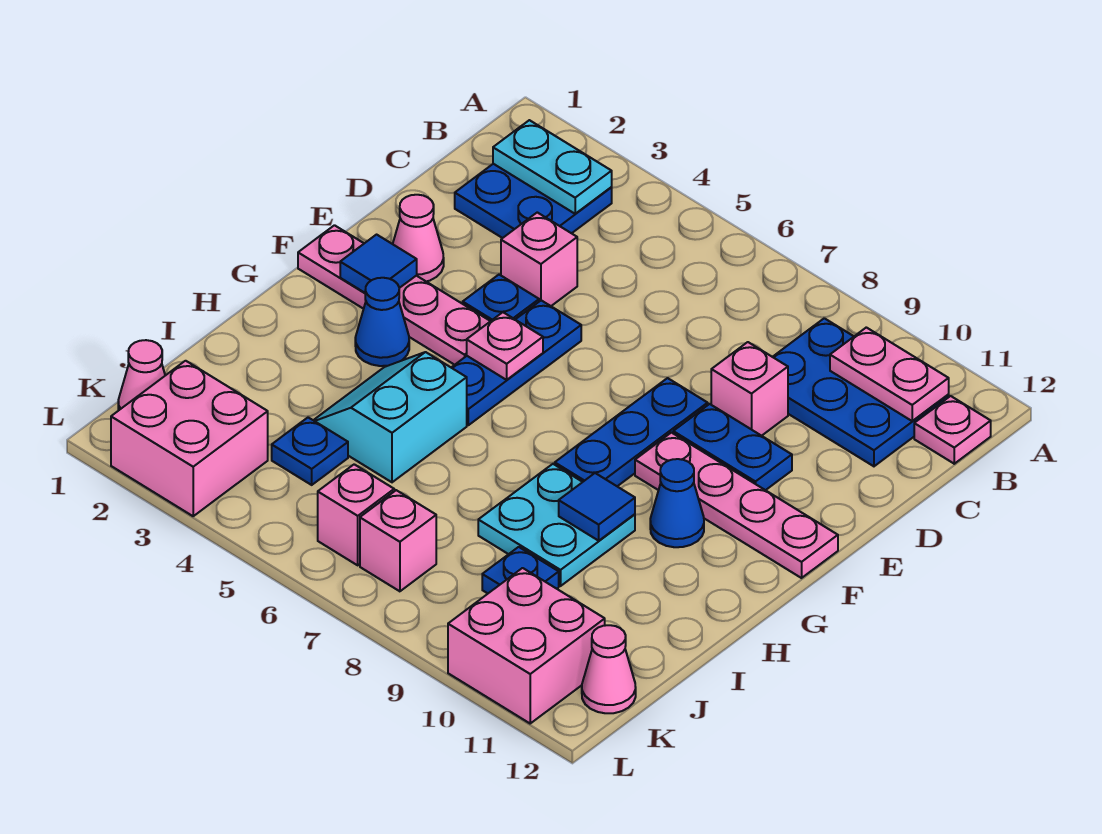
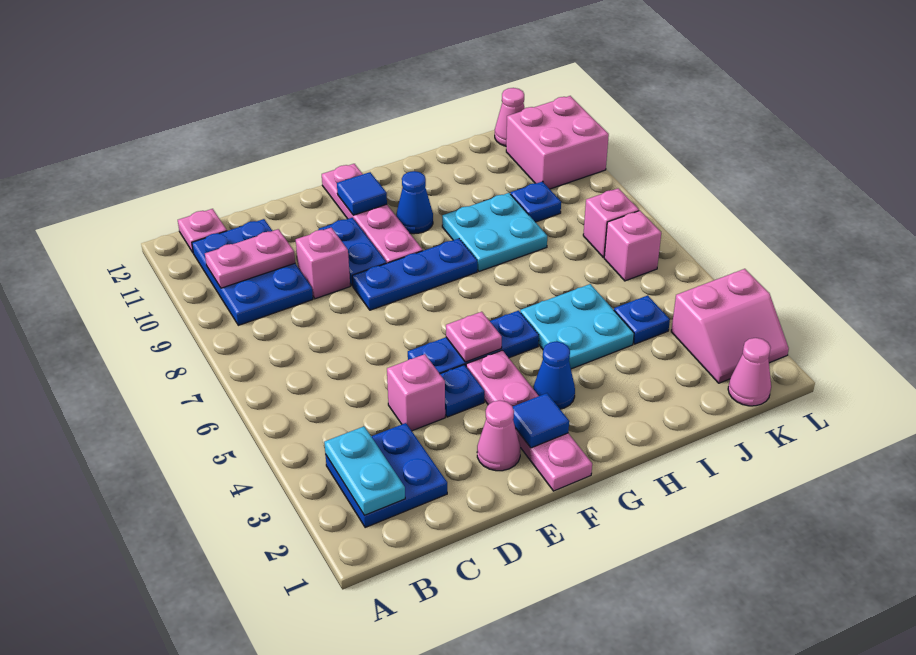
pink plate B10:B11 level 2 -> pink plate B10:C10 level 2
cyan slope H4:I5 level 1 top 5 -> cyan plate H4:I5 level 1
blue tile H9 level 2 -> blue tile F11 level 2
pink brick K2:L3 level 1 -> pink slope K2:L3 level 1 top 3

